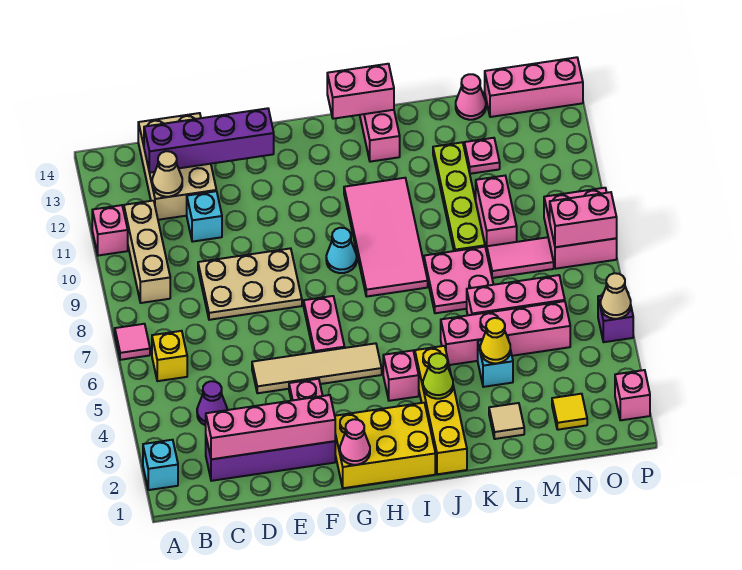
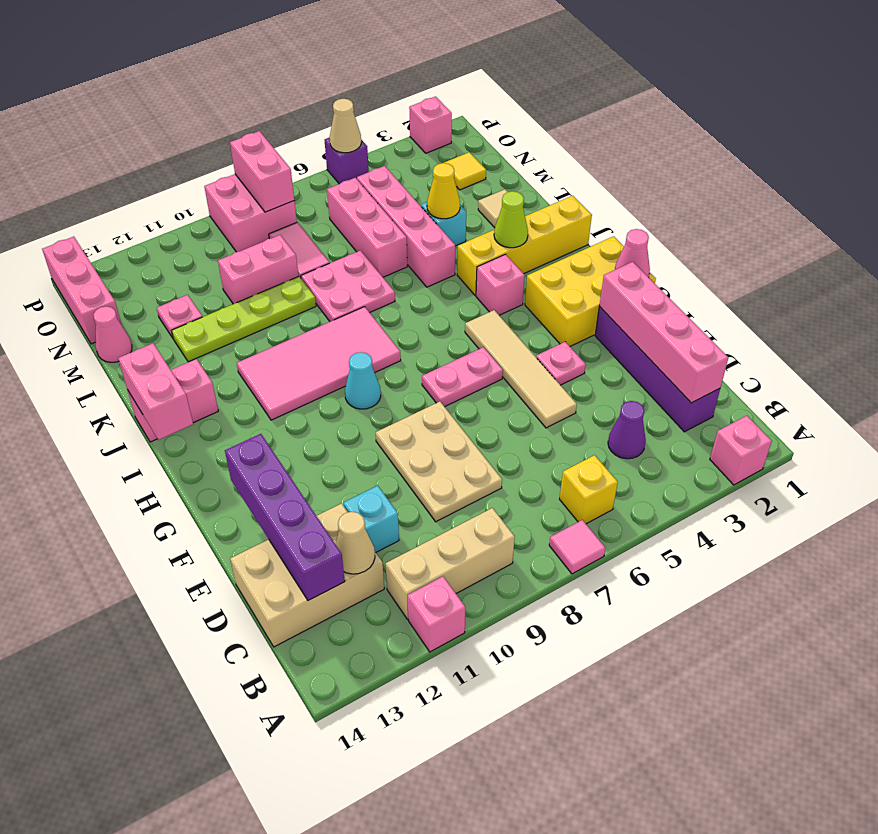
cyan brick A2 level 1 -> pink brick A2 level 1
yellow brick G1:I2 level 1 -> yellow brick G1:H3 level 1

